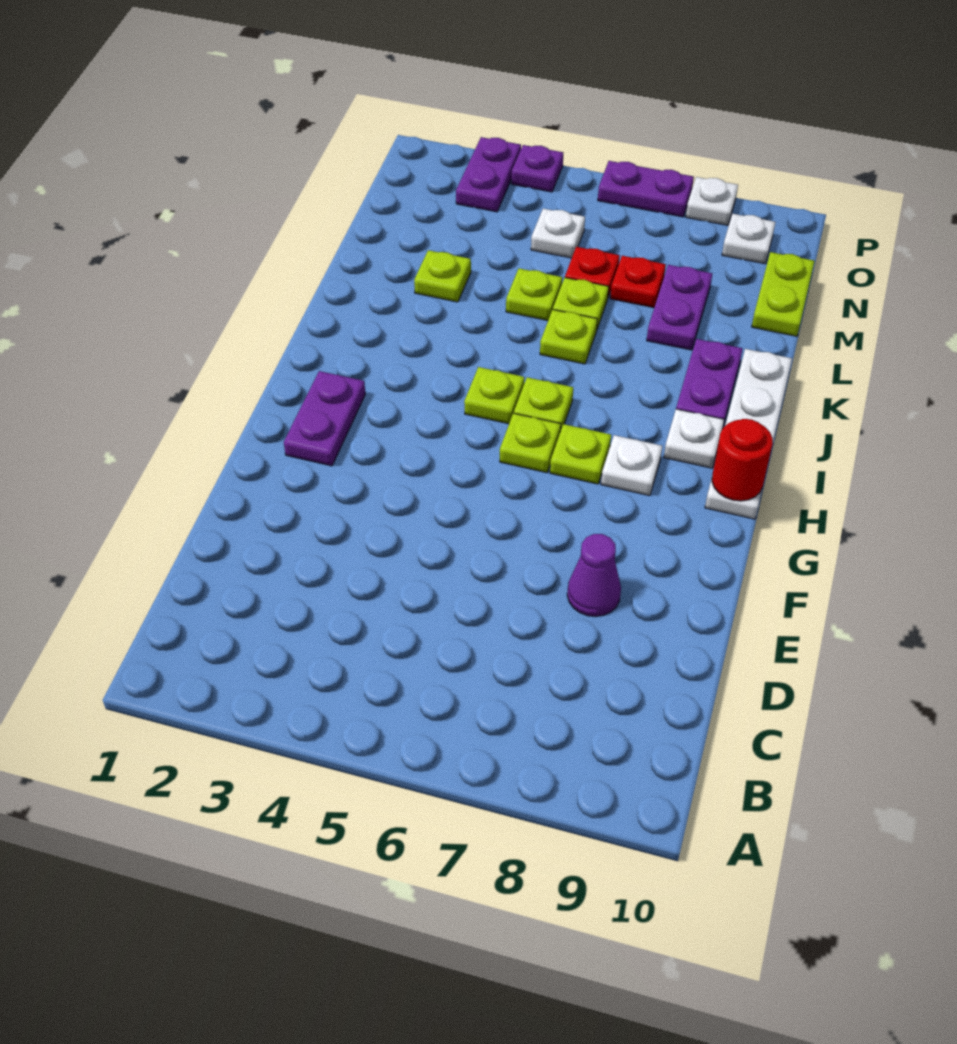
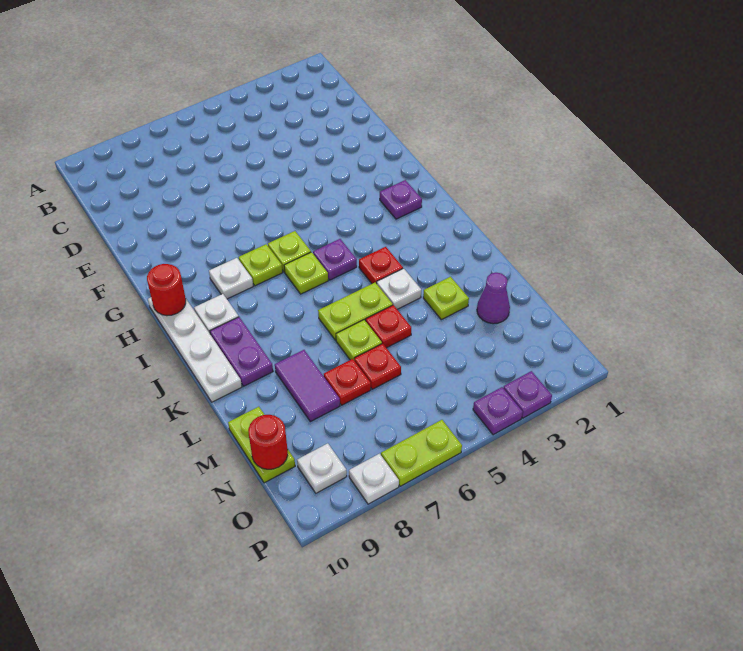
purple cone E8 level 1 -> purple cone M2 level 1
purple plate G2:H2 level 1 -> purple plate H2 level 1
lime plate I5 level 1 -> purple plate I5 level 1
none -> red plate J4 level 1
lime plate K6 level 1 -> lime plate K5:K6 level 1
lime plate L5 level 1 -> red plate L5 level 1
purple plate L8:M8 level 1 -> purple tile L8:M8 level 1
white plate N5 level 1 -> white plate K4 level 1
none -> red round brick N10 level 2
purple plate O3:P3 level 1 -> purple plate P3 level 1
purple plate P6:P7 level 1 -> lime plate P6:P7 level 1

